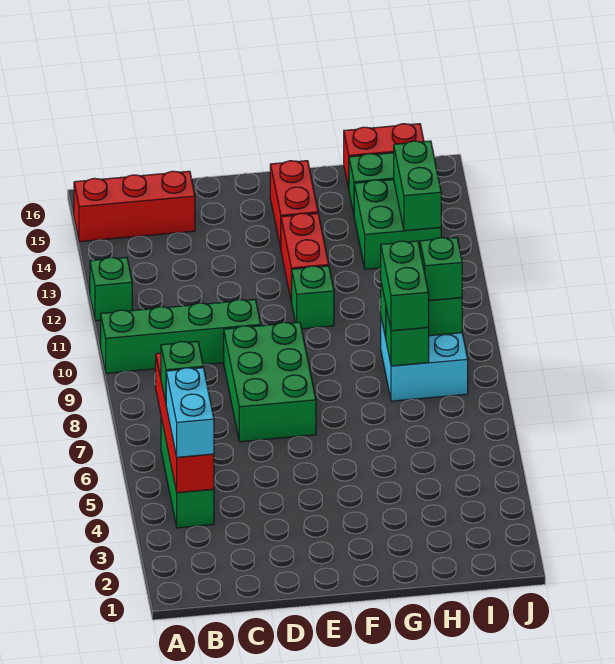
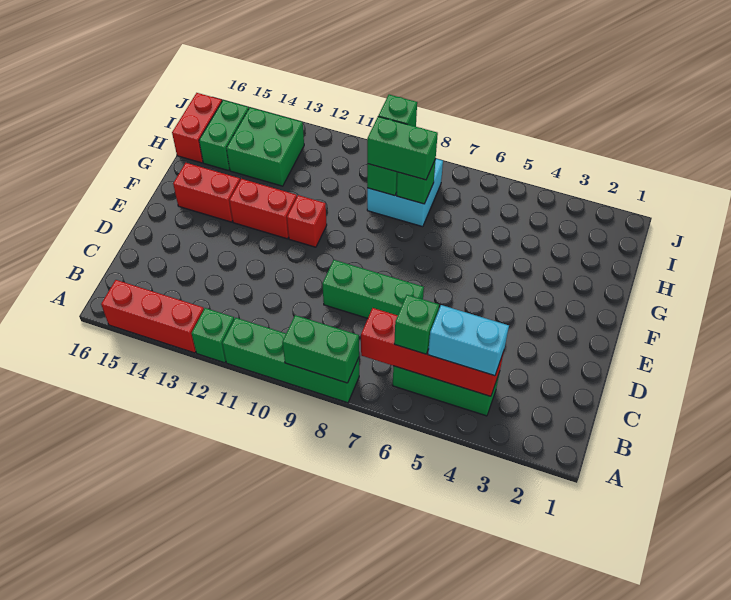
green brick A10:D10 level 1 -> green brick A8:A11 level 1
red brick A15:C15 level 1 -> red brick A13:A15 level 1
green brick D7:E9 level 1 -> green brick D7:D9 level 1
green brick F11 level 1 -> red brick F11 level 1
green brick I13:I14 level 2 -> green brick A8:A9 level 2

